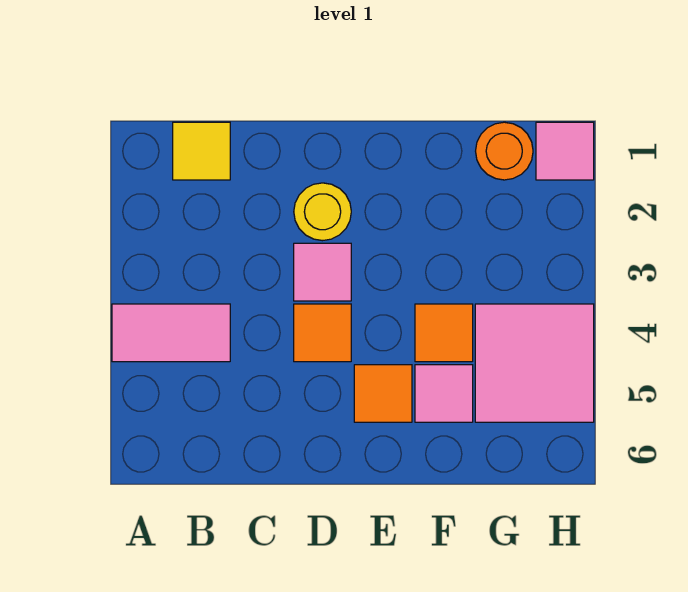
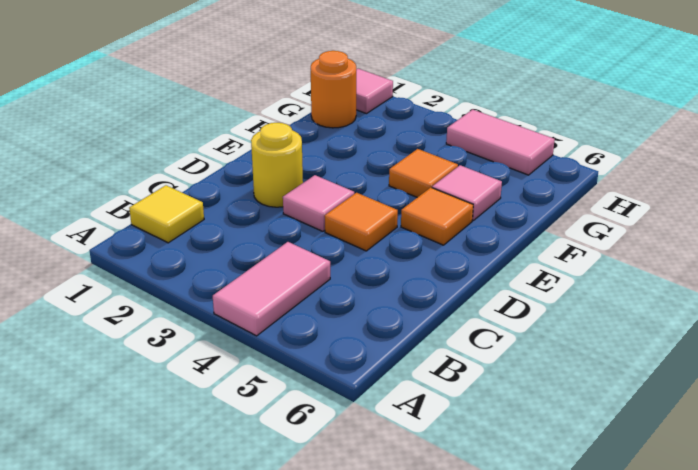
pink tile G4:H5 level 1 -> pink tile H4:H5 level 1

